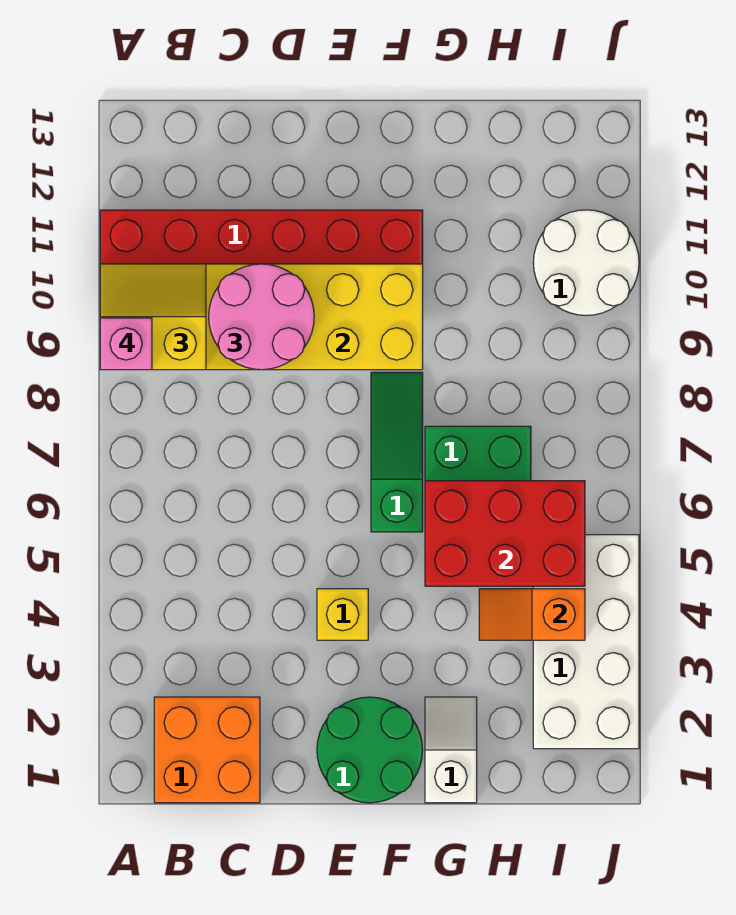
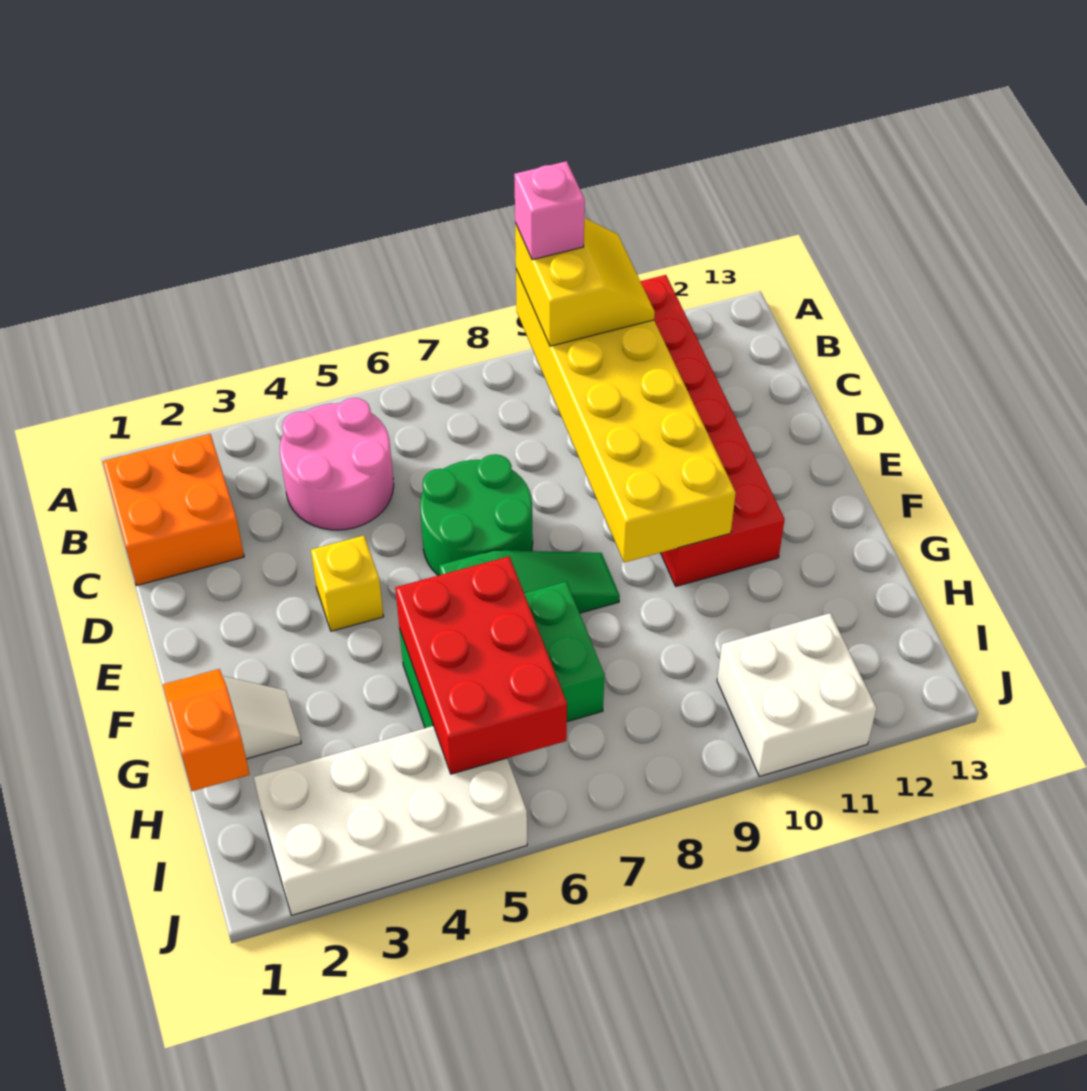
pink round brick C9:D10 level 3 -> pink round brick B4:C5 level 1
green round brick E1:F2 level 1 -> green round brick D6:E7 level 1
orange slope H4:I4 level 2 top I -> orange slope G1:H1 level 2 top H
white round brick I10:J11 level 1 -> white brick I10:J11 level 1

